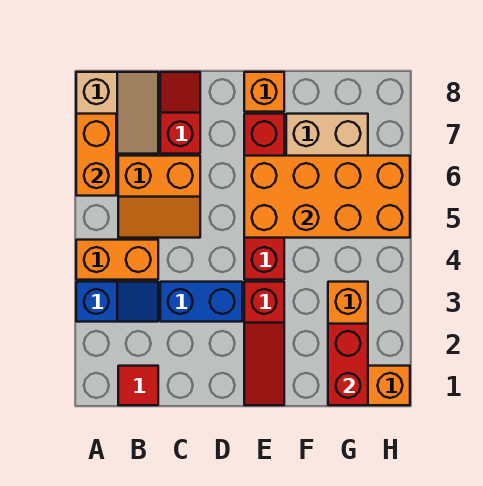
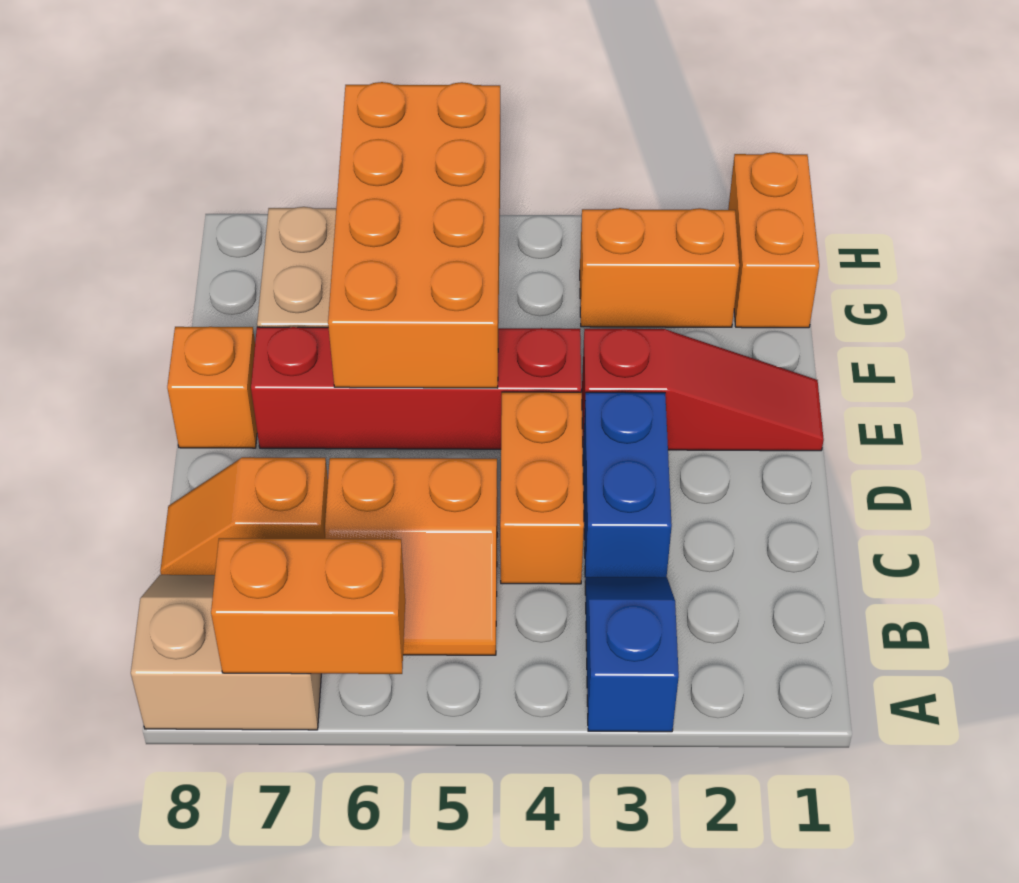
orange brick A4:B4 level 1 -> orange brick C4:D4 level 1
red tile B1 level 1 -> none
orange slope B5:C6 level 1 top 6 -> orange slope B5:C6 level 1 top C
red slope C7:C8 level 1 top 7 -> orange slope C7:C8 level 1 top 7
red brick G1:G2 level 2 -> none

